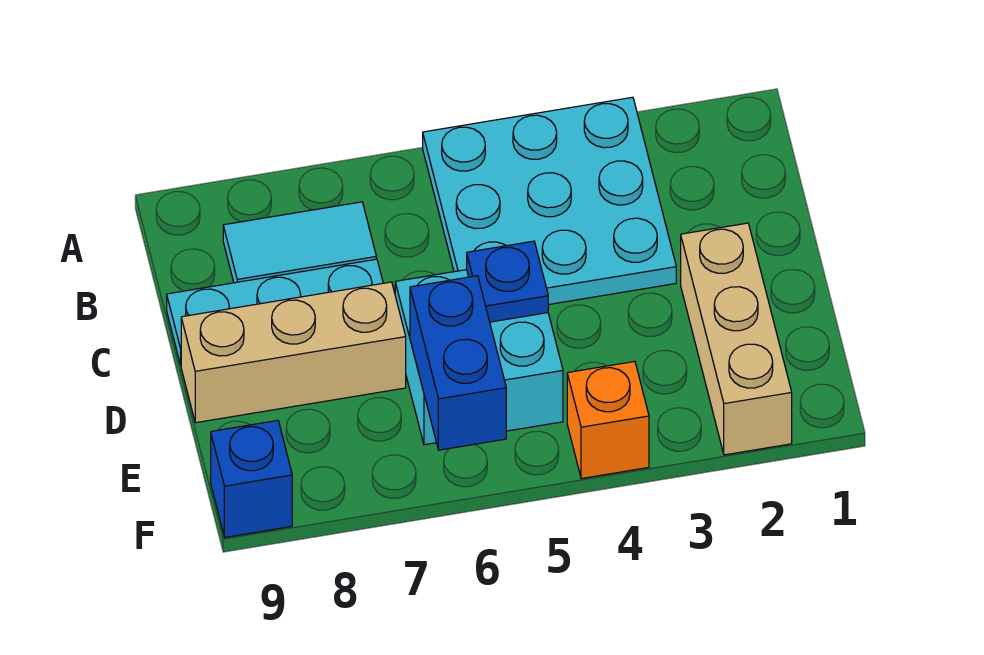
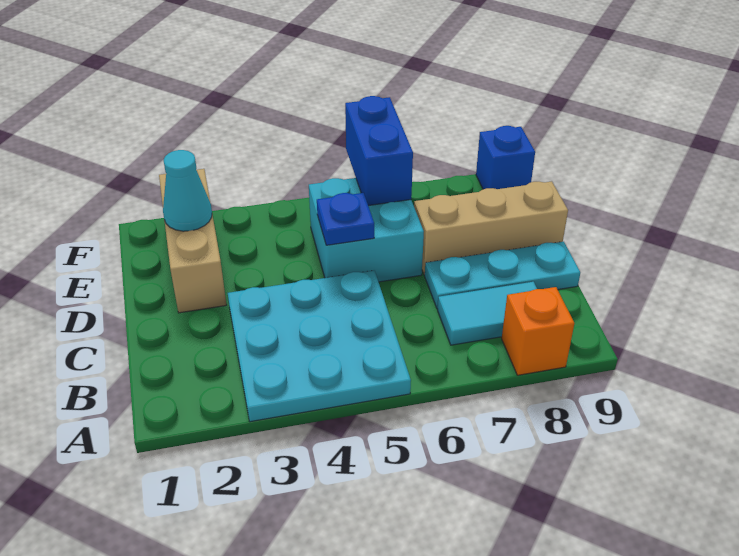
none -> cyan cone E2 level 2
orange brick F4 level 1 -> orange brick A8 level 1

